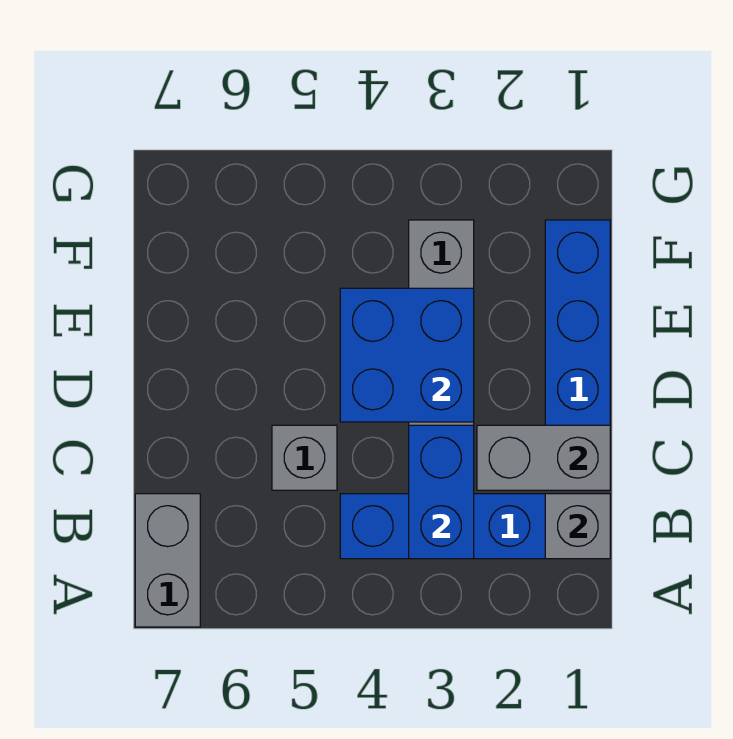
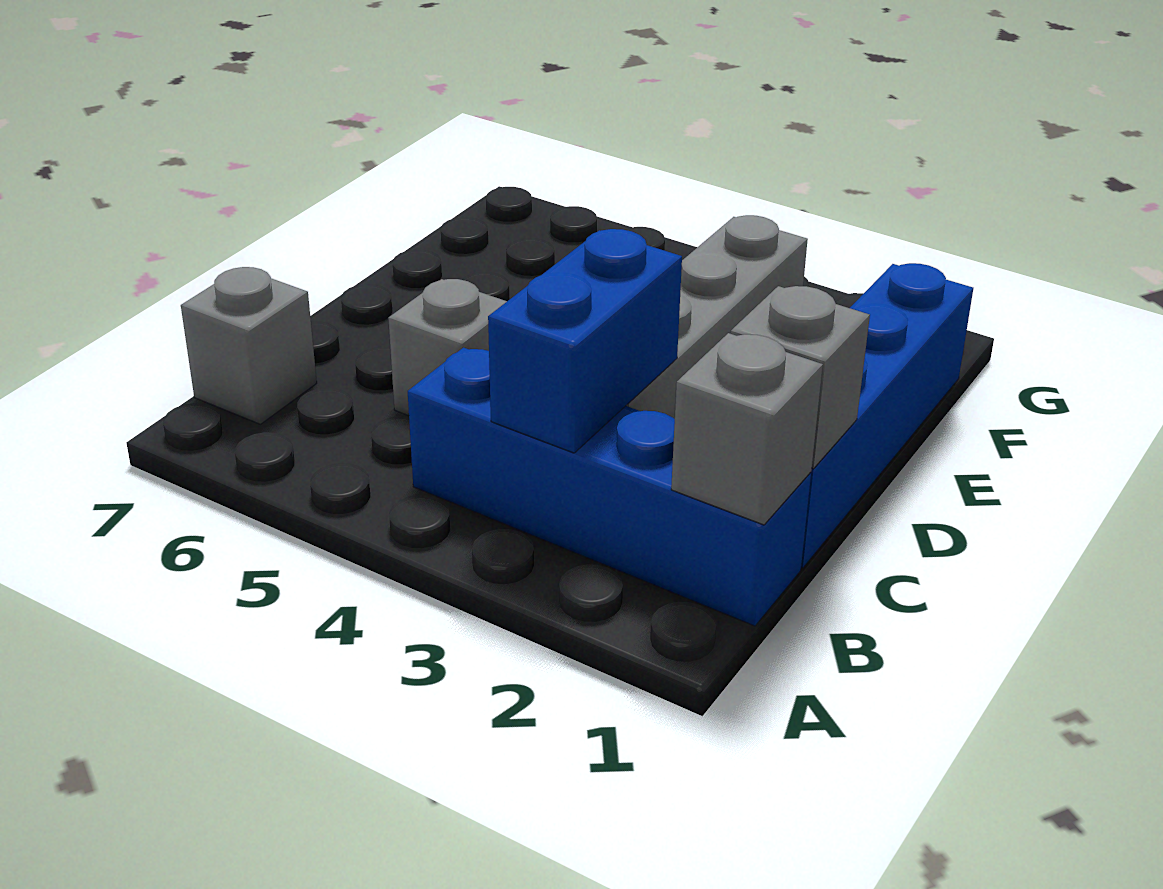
grey brick A7:B7 level 1 -> grey brick B7 level 1
grey brick C1:C2 level 2 -> grey brick C1 level 2
blue brick D3:E4 level 2 -> none

